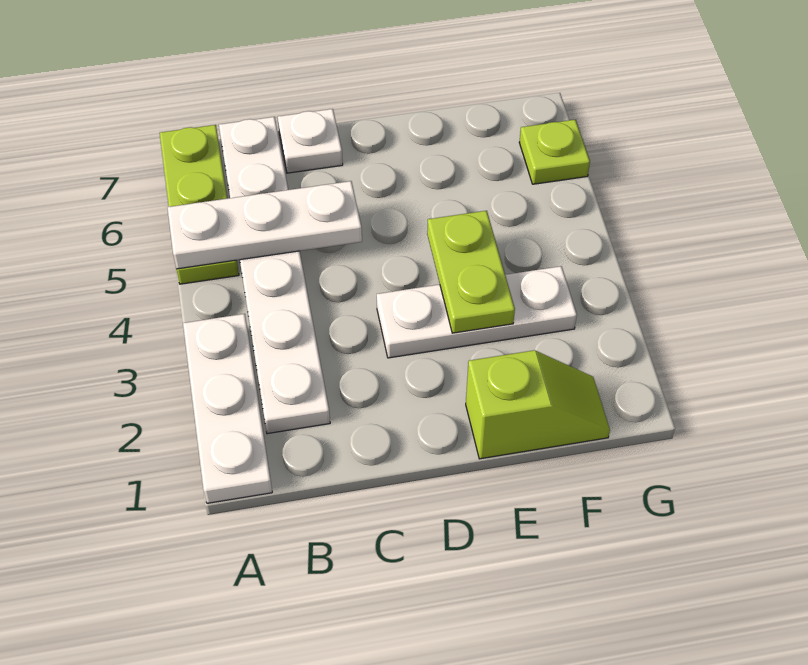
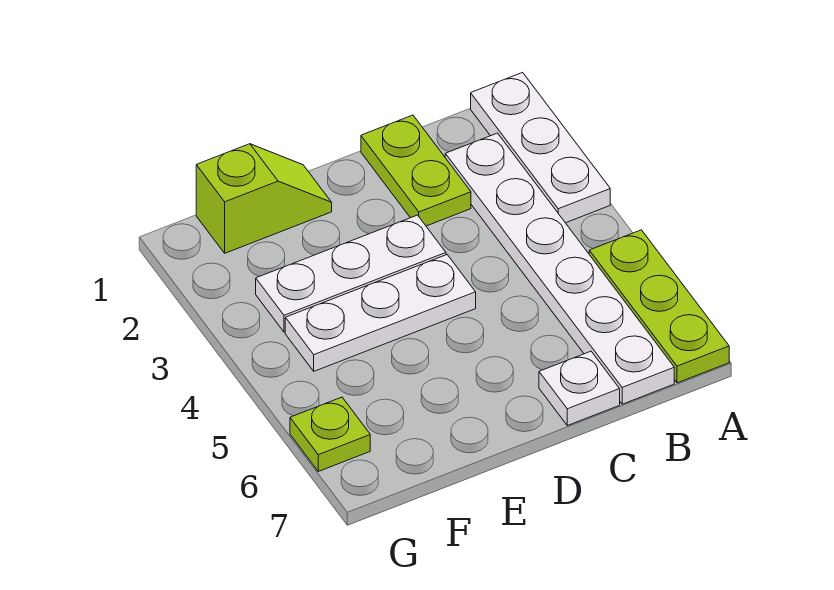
white plate A5:C5 level 2 -> white plate D4:F4 level 1
lime slope E1:F1 level 1 top E -> lime slope E1:F1 level 1 top F
lime plate E3:E4 level 2 -> lime plate C1:C2 level 1

